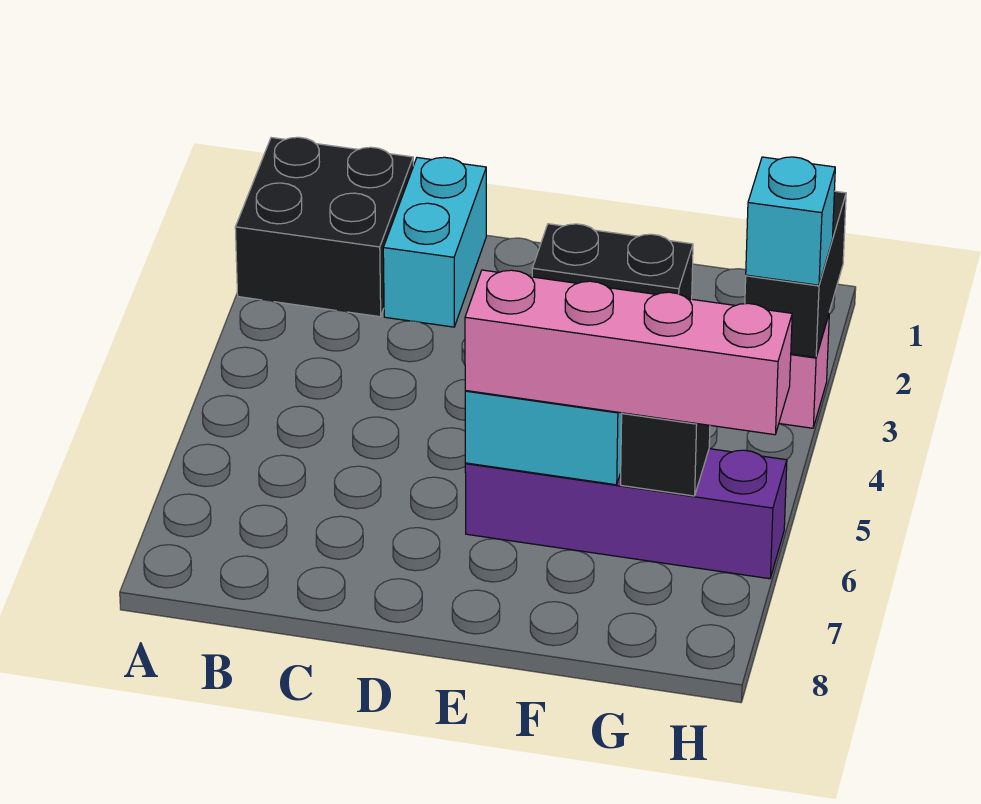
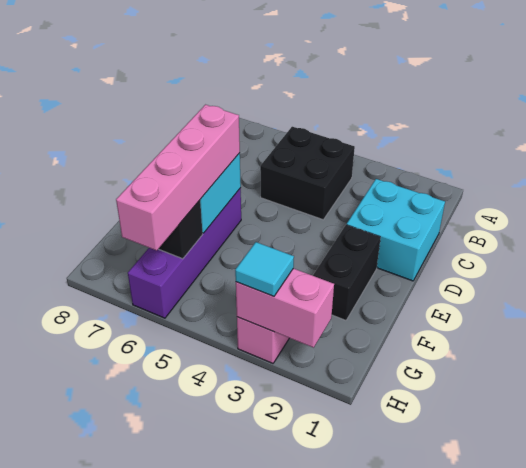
black brick A1:B2 level 1 -> black brick B4:C5 level 1
cyan brick C1:C2 level 1 -> cyan brick C1:D2 level 1
black brick H2:H3 level 2 -> pink brick H2:H3 level 2
cyan brick H3 level 3 -> cyan tile H3 level 3

